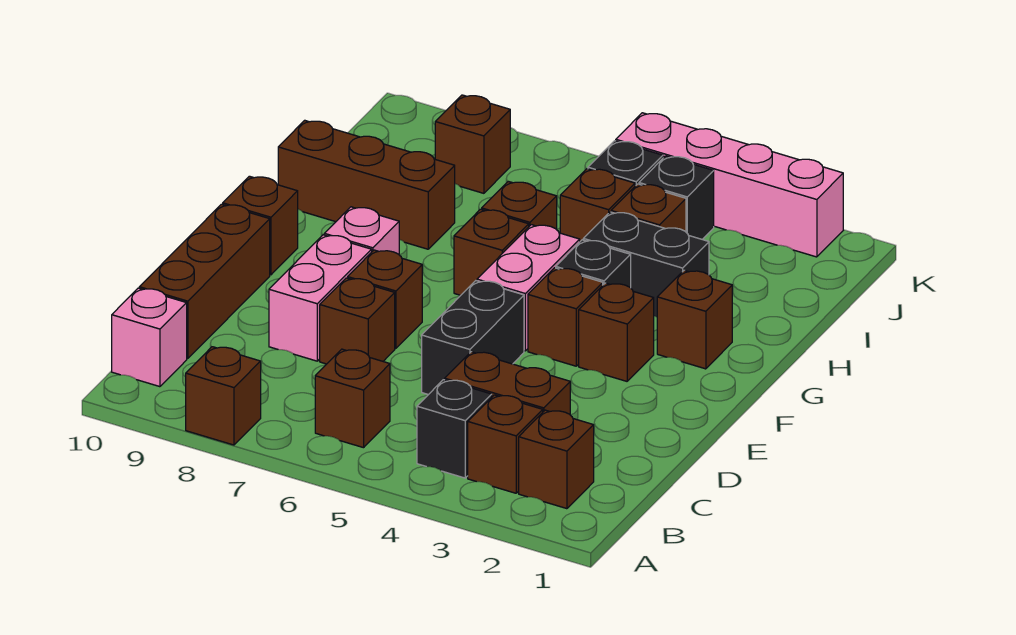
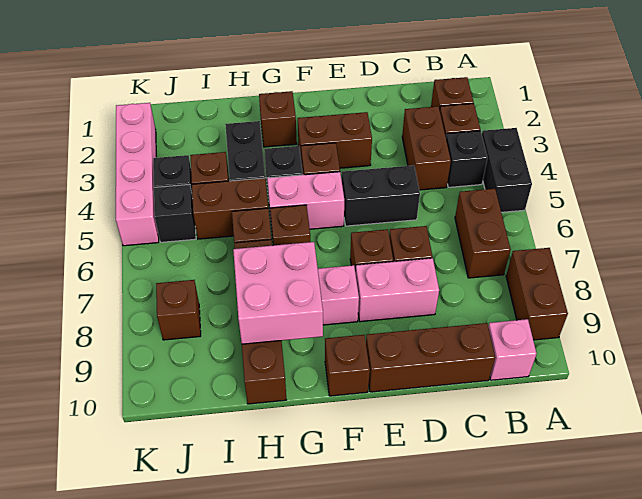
none -> black brick A4:A5 level 1
brown brick A8 level 1 -> brown brick A8:A9 level 1
brown brick B6 level 1 -> brown brick B6:B7 level 1
brown brick F3 level 1 -> brown brick E3:F3 level 1
none -> pink brick G8:H9 level 2
brown brick H8:H10 level 1 -> brown brick H7:H10 level 1
brown brick I5 level 1 -> brown brick H5:I5 level 1

